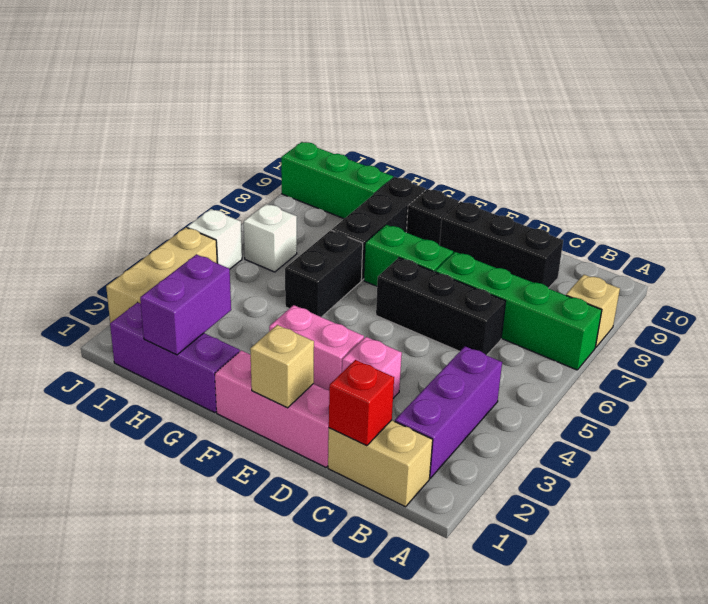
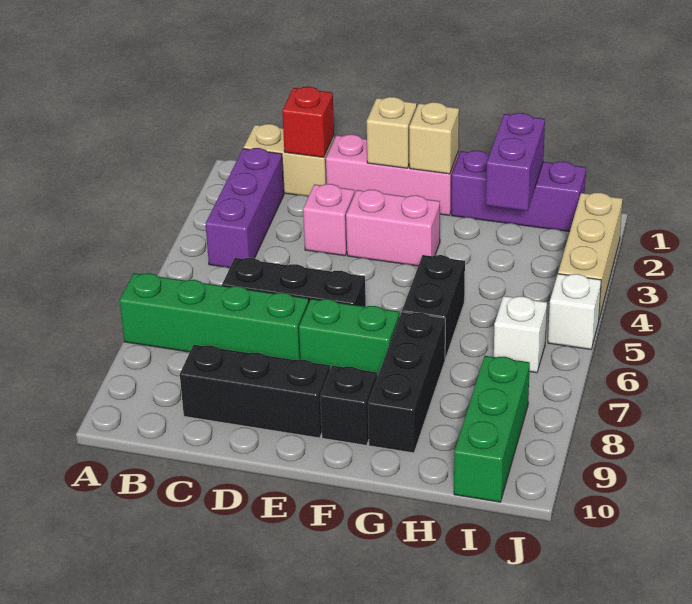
tan brick A8 level 1 -> tan brick F1 level 2
green brick H9:J9 level 1 -> green brick I8:I10 level 1

